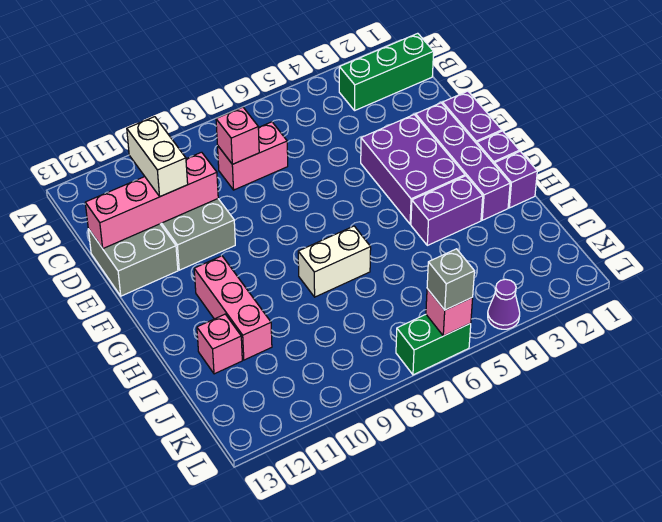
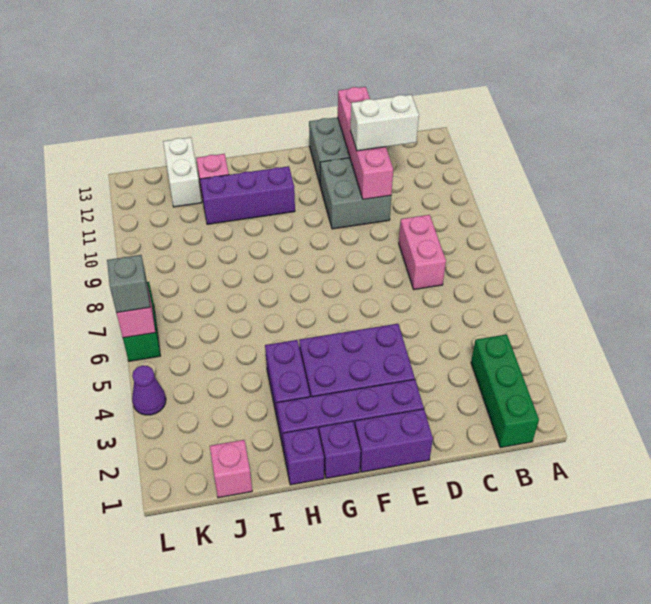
pink brick C8 level 2 -> pink brick J1 level 1
pink brick G11:I11 level 1 -> purple brick G11:I11 level 1
white brick H7:H8 level 1 -> white brick J12:J13 level 1

